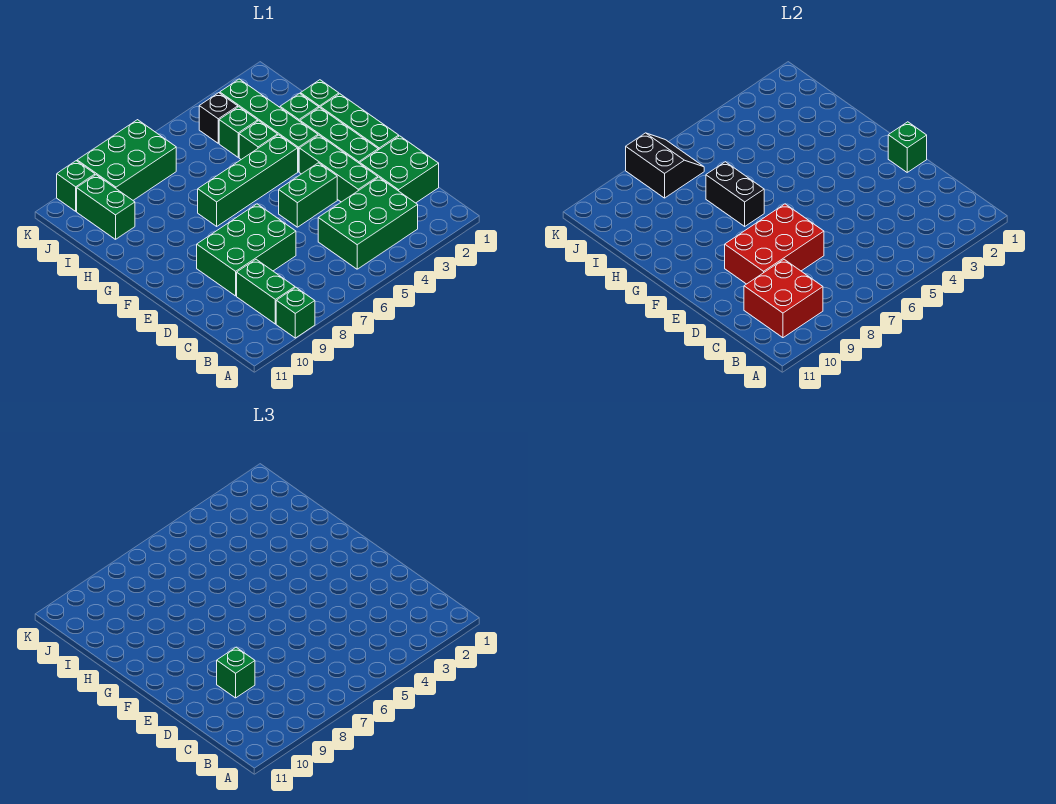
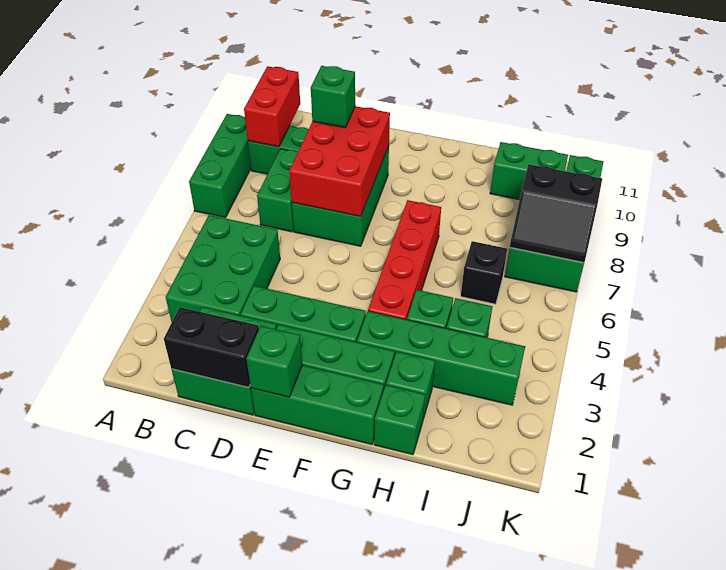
green brick A9 level 1 -> green brick A7:A9 level 1
red brick B9:C10 level 2 -> red brick B9:B10 level 2
green brick E4:E5 level 1 -> green brick C7:C8 level 1
green brick G4:G7 level 1 -> red brick G4:G7 level 1
black brick G7:H7 level 2 -> black brick C1:D1 level 2
black brick J4 level 1 -> black brick I6 level 1

